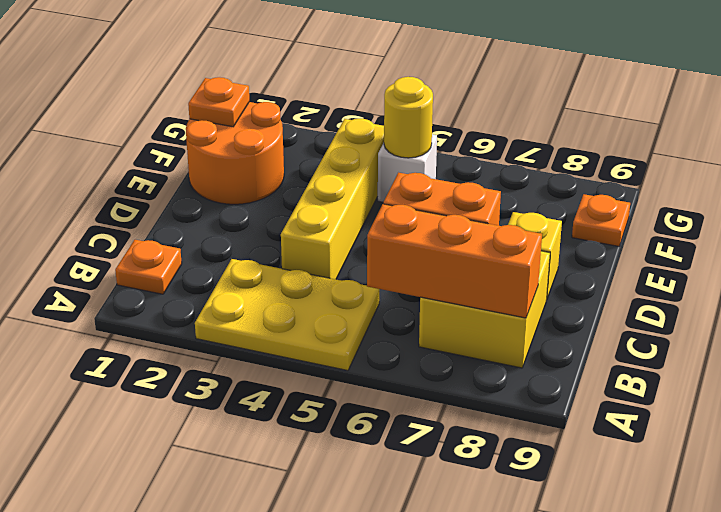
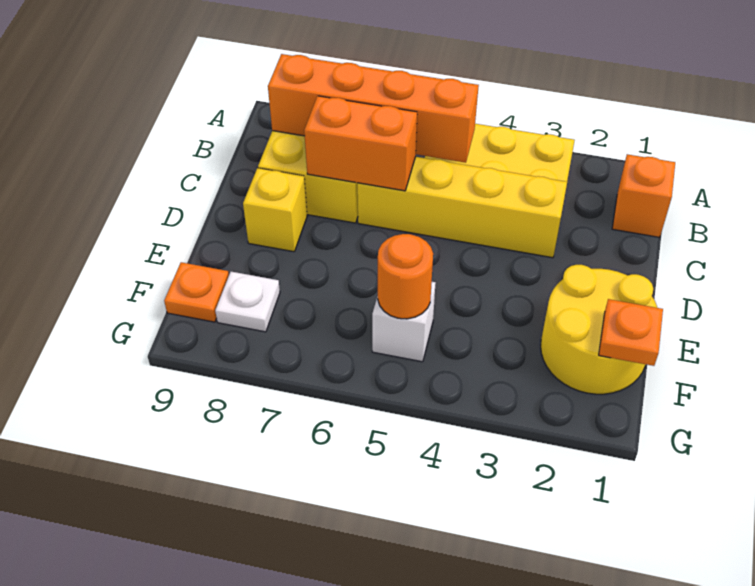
orange plate B1 level 1 -> orange brick B1 level 1
orange brick B6:B8 level 2 -> orange brick B5:B8 level 2
yellow brick C4:F4 level 1 -> yellow brick C3:C6 level 1
orange round brick E1:F2 level 1 -> yellow round brick E1:F2 level 1
yellow round brick F5 level 2 -> orange round brick F5 level 2
none -> white plate F8 level 1

